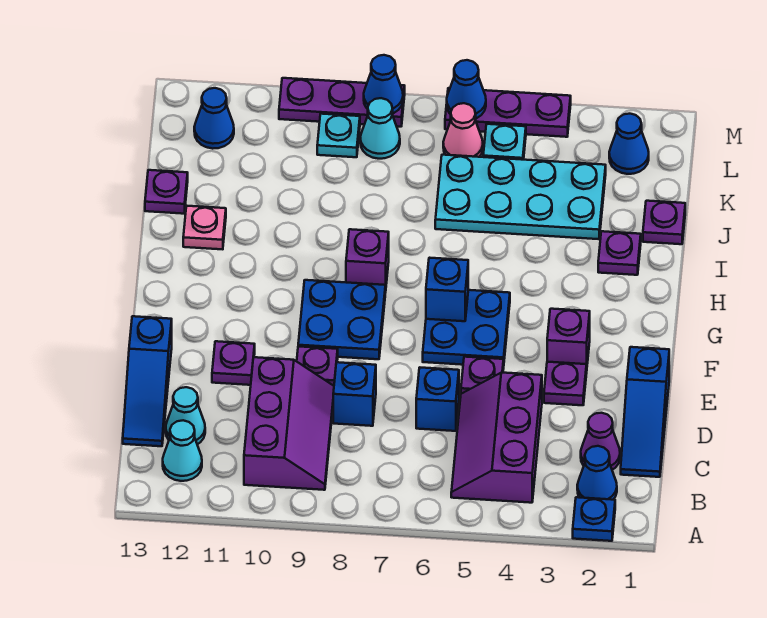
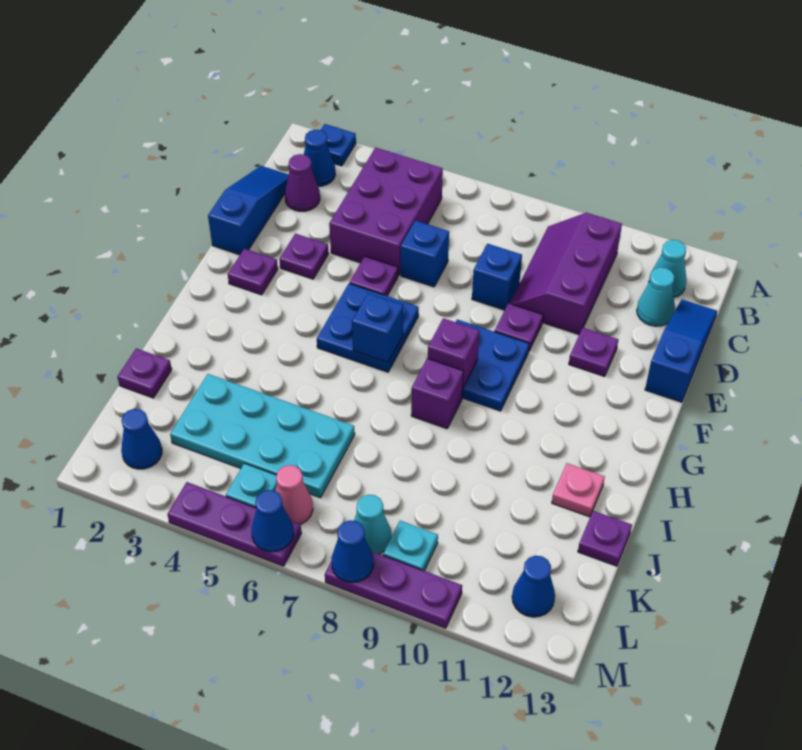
purple slope B4:D5 level 1 top 4 -> purple brick B4:D5 level 1
purple brick F3 level 1 -> purple brick G8 level 2
purple plate I2 level 1 -> purple plate F2 level 1

